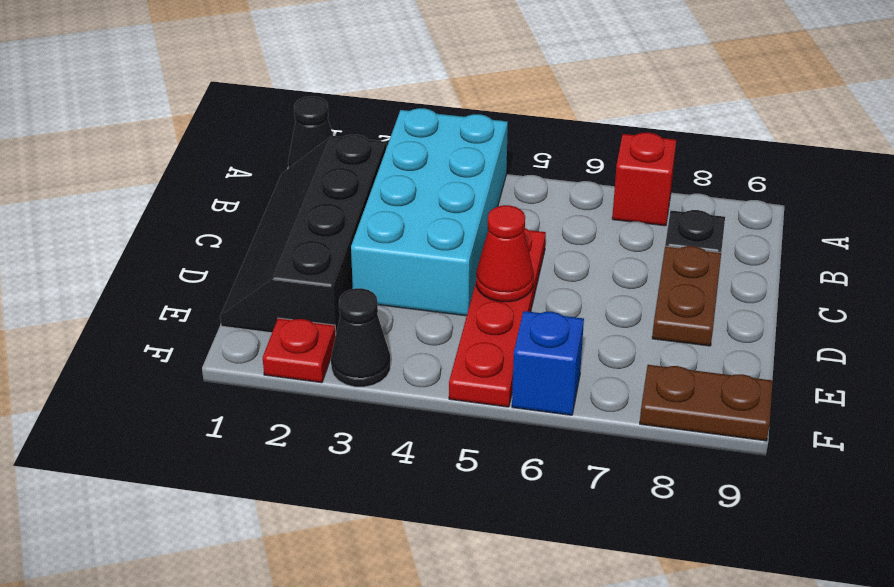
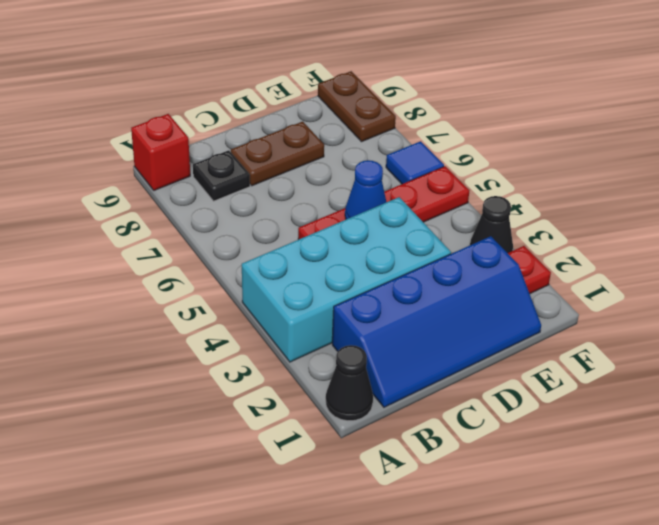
red brick A7 level 1 -> red brick A9 level 1
black slope B1:E2 level 1 top 2 -> blue slope B1:E2 level 1 top 2
red cone D5 level 2 -> blue cone D5 level 2
blue brick F6 level 1 -> blue tile F6 level 1

